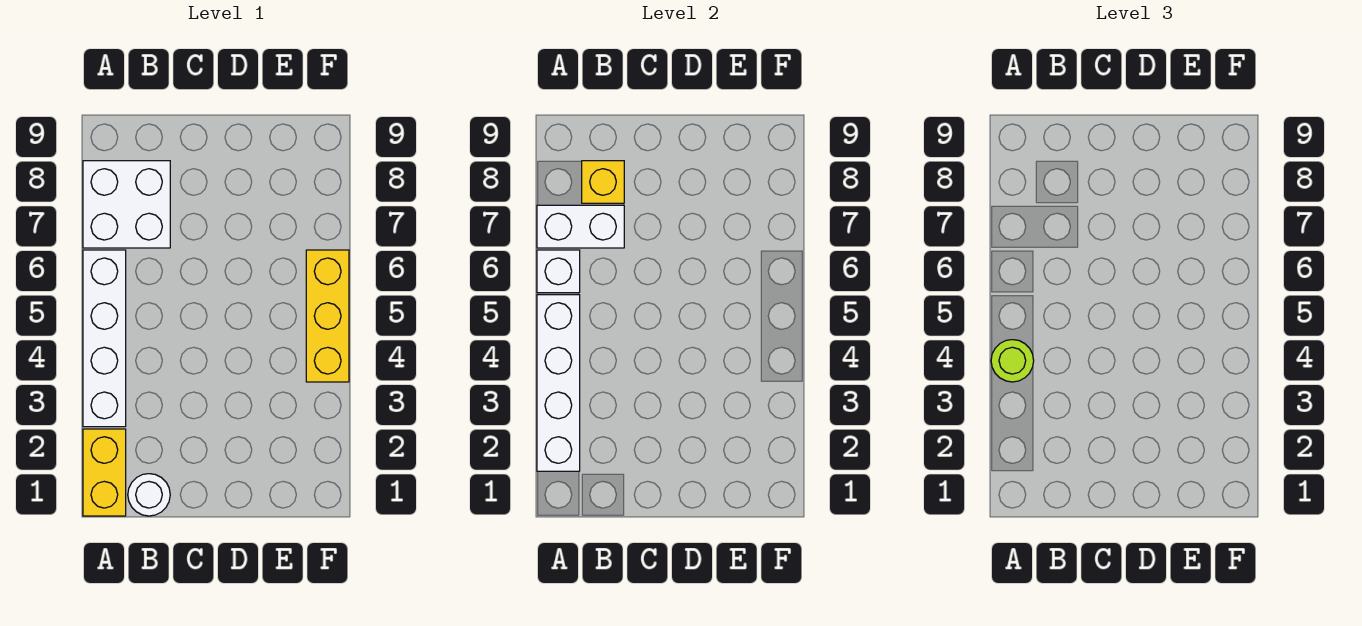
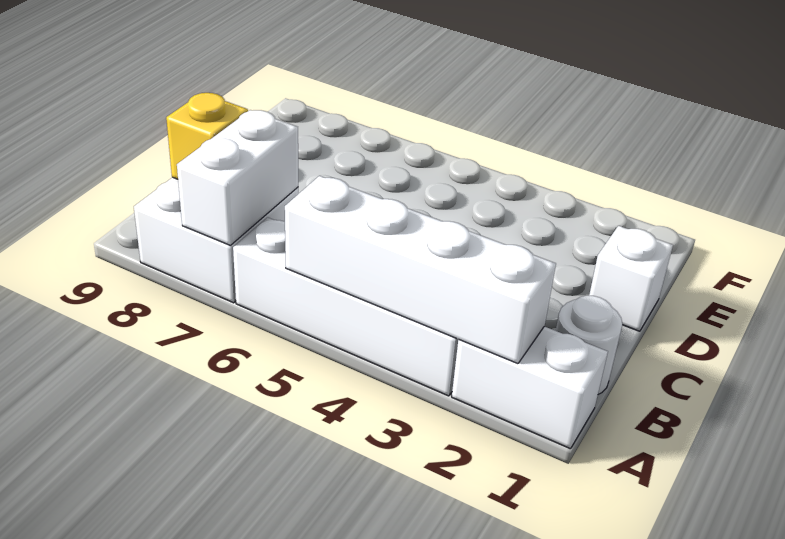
yellow brick A1:A2 level 1 -> white brick A1:A2 level 1
lime round brick A4 level 3 -> none
white brick A6 level 2 -> white brick D1 level 1
yellow brick F4:F6 level 1 -> none

